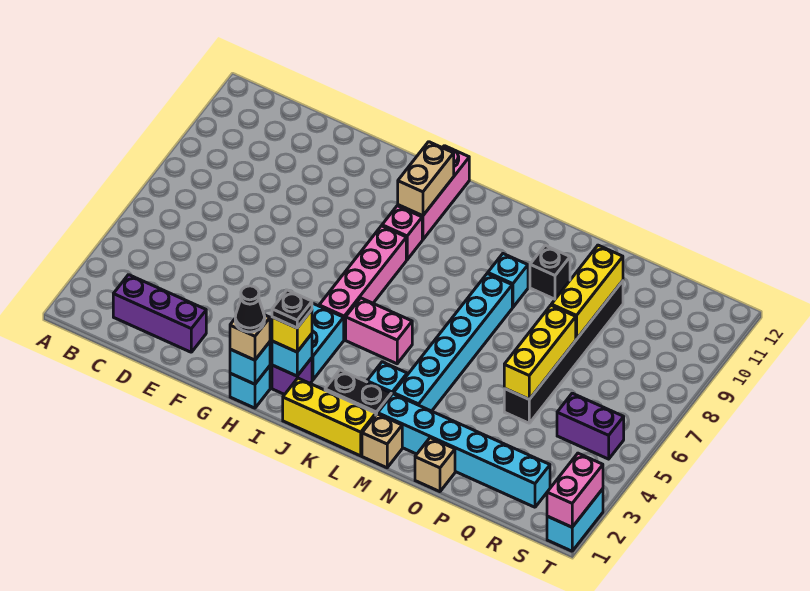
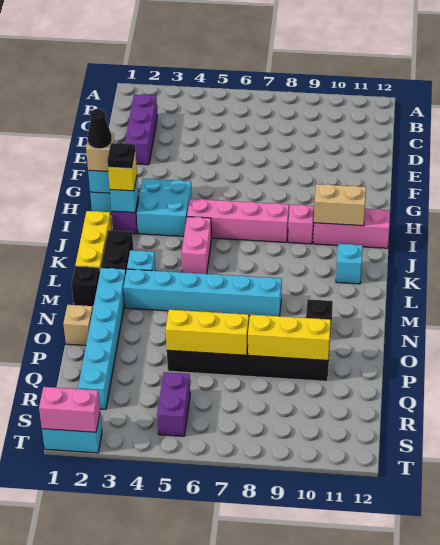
tan brick M1 level 1 -> black brick M1 level 1
cyan brick M9 level 1 -> cyan brick K11 level 1

